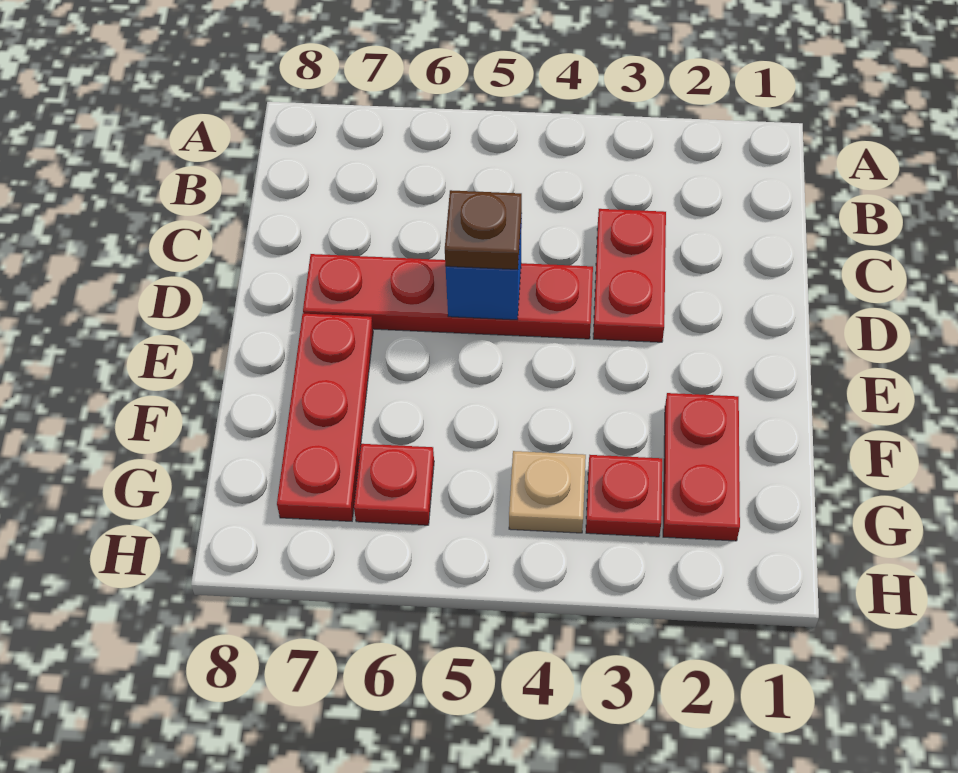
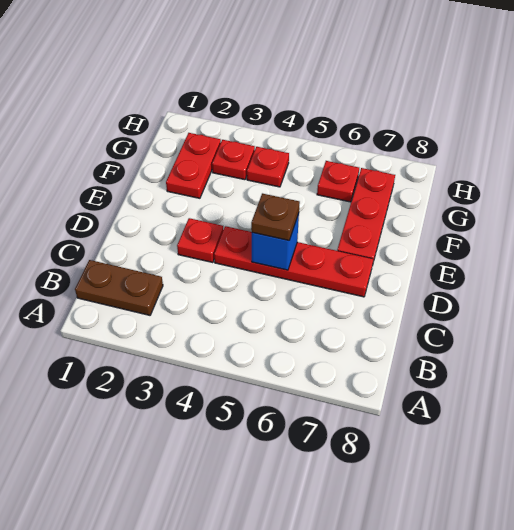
none -> brown plate B1:B2 level 1
red plate C3:D3 level 1 -> red plate D3 level 1
tan plate G4 level 1 -> red plate G4 level 1

